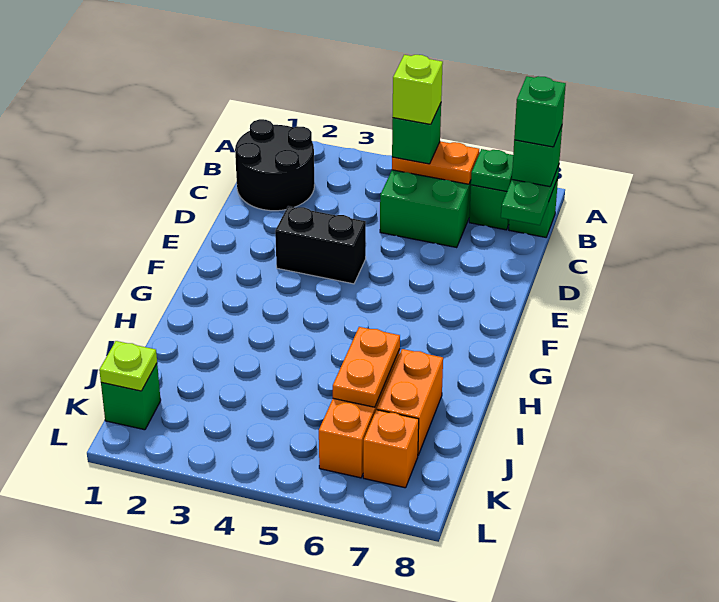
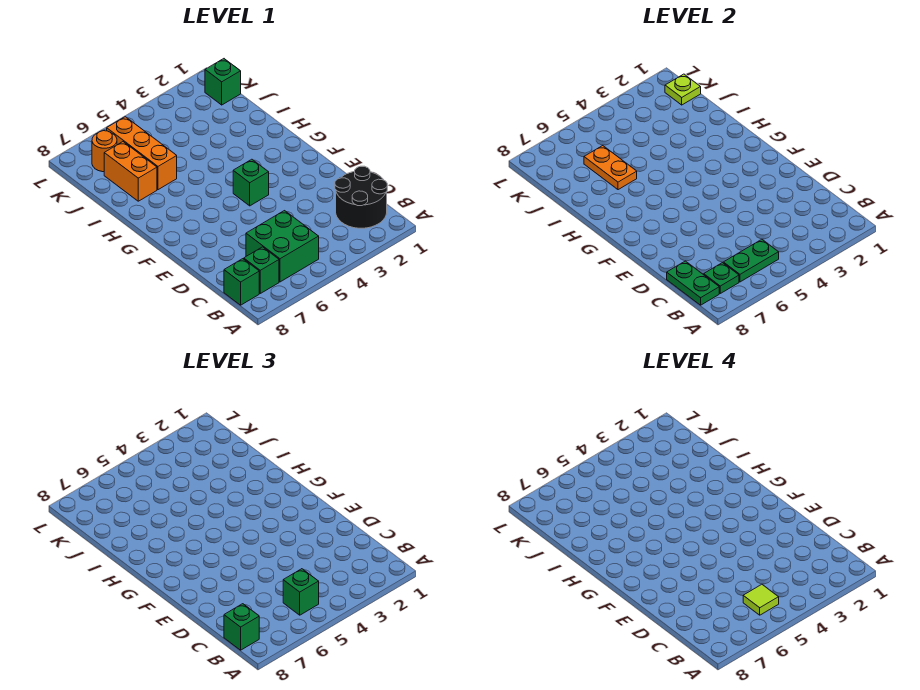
orange plate B5:B6 level 2 -> green plate B5:B6 level 2
lime brick B5 level 4 -> lime tile B5 level 4
green brick B8 level 4 -> green brick F4 level 1
black brick E3:E4 level 1 -> none
orange brick K7 level 1 -> orange round brick K7 level 1

